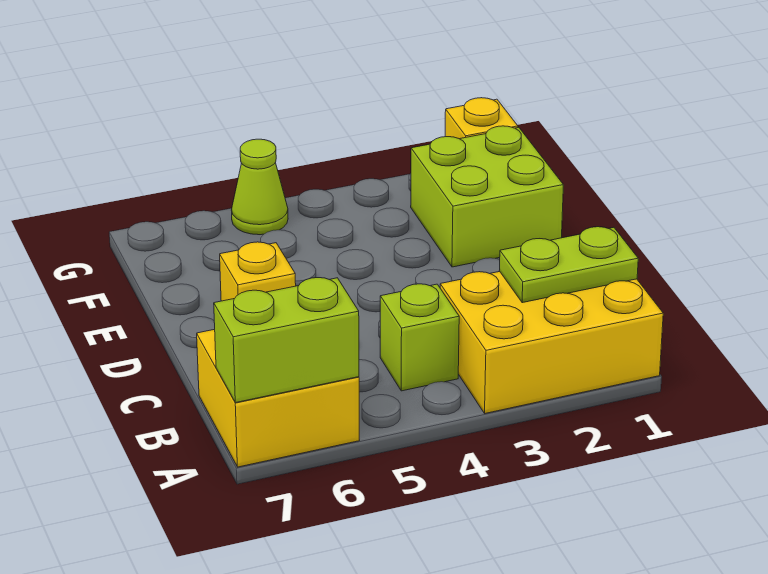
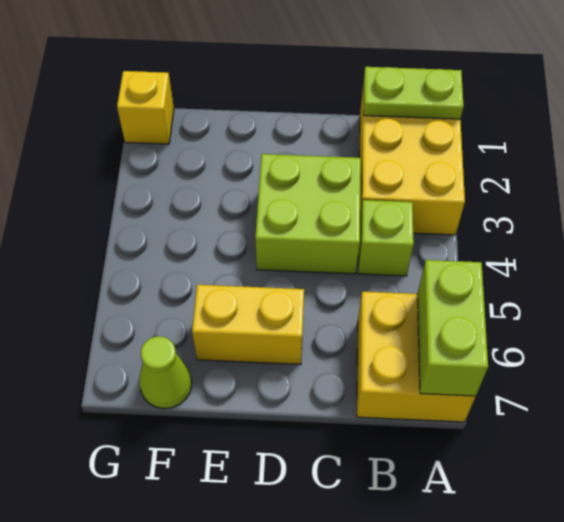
lime plate B1:B2 level 2 -> lime plate A1:B1 level 2
yellow brick D6 level 1 -> yellow brick D6:E6 level 1
lime brick E1:F2 level 1 -> lime brick C3:D4 level 1
lime cone G5 level 1 -> lime cone F7 level 1

